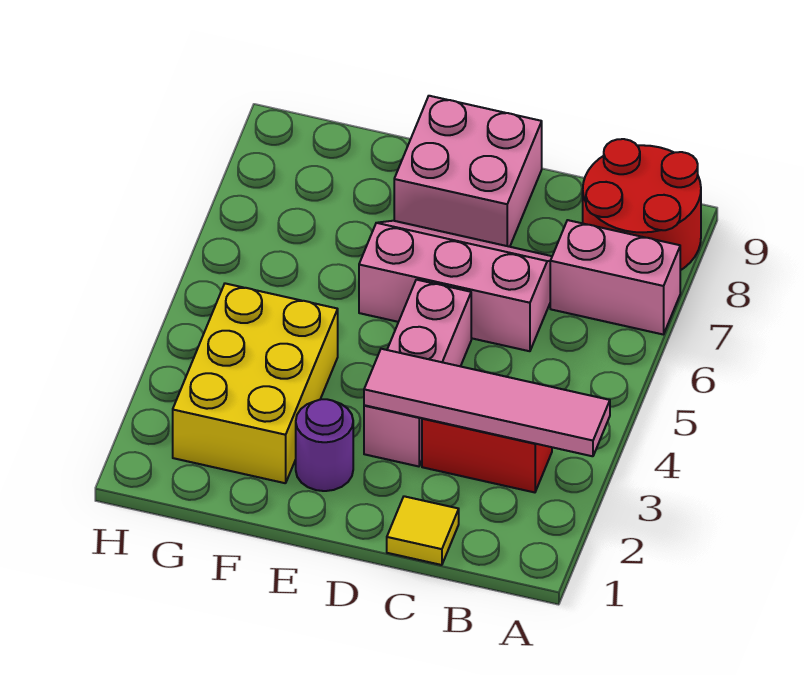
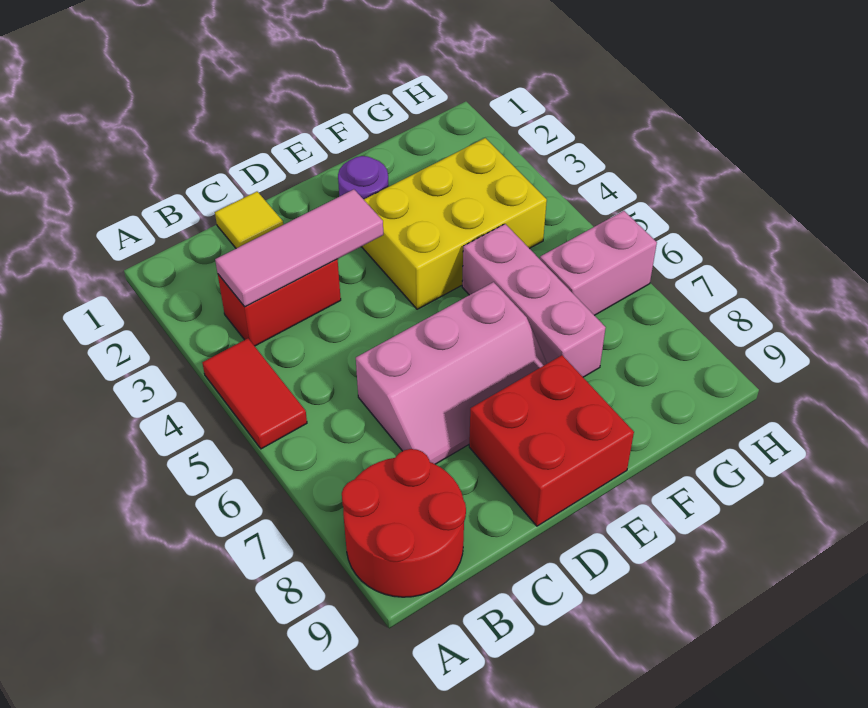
pink tile A3:D3 level 2 -> pink tile B3:D3 level 2
none -> red tile A4:A5 level 1
pink brick A7:B7 level 1 -> pink brick G6:H6 level 1
pink brick D3:D5 level 1 -> pink brick F5:F7 level 1
pink brick D8:E9 level 1 -> red brick D8:E9 level 1
yellow brick F2:G4 level 1 -> yellow brick E3:G4 level 1

